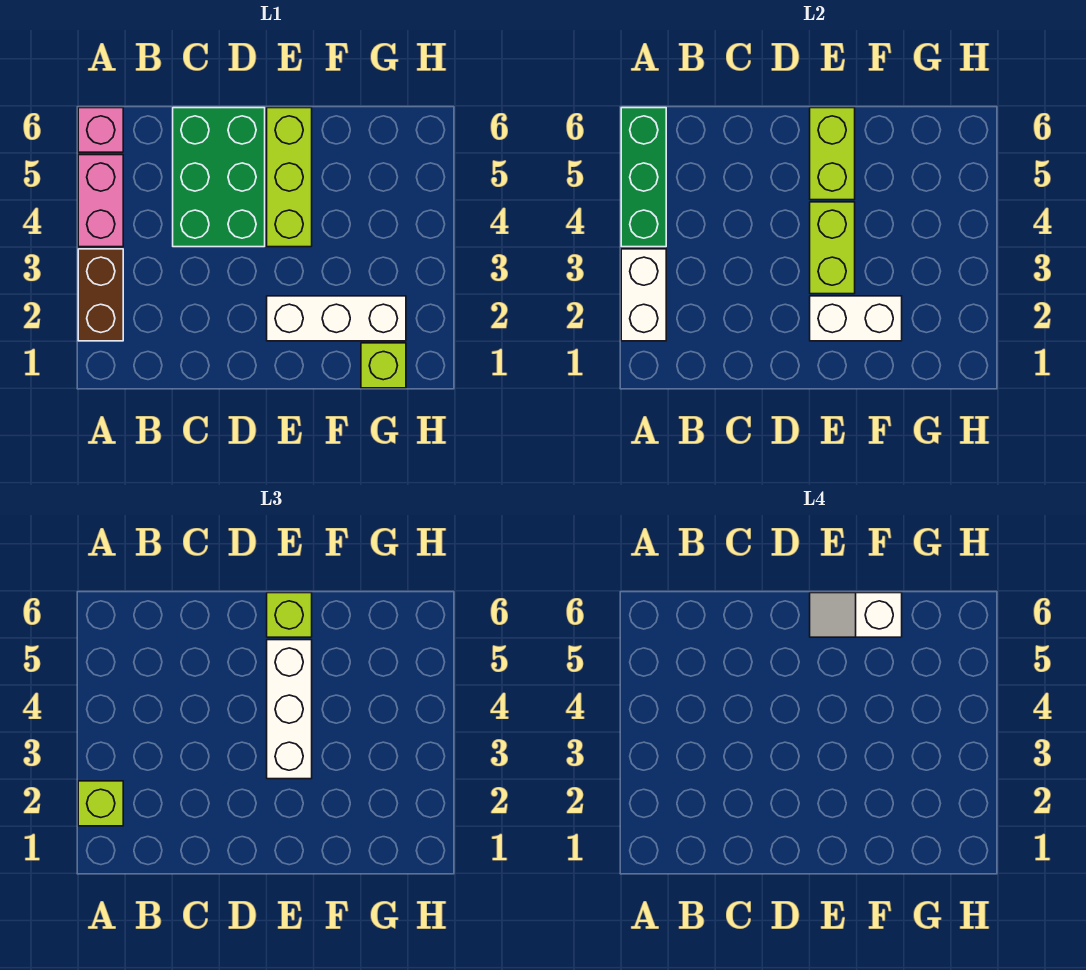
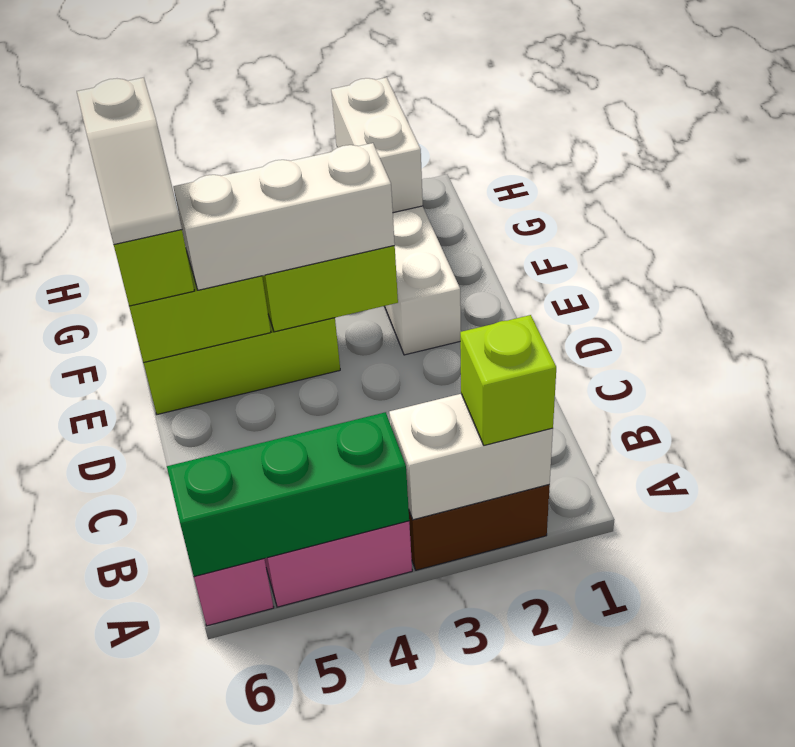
green brick C4:D6 level 1 -> none
white brick E2:F2 level 2 -> white brick G2:H2 level 2
lime brick G1 level 1 -> none

